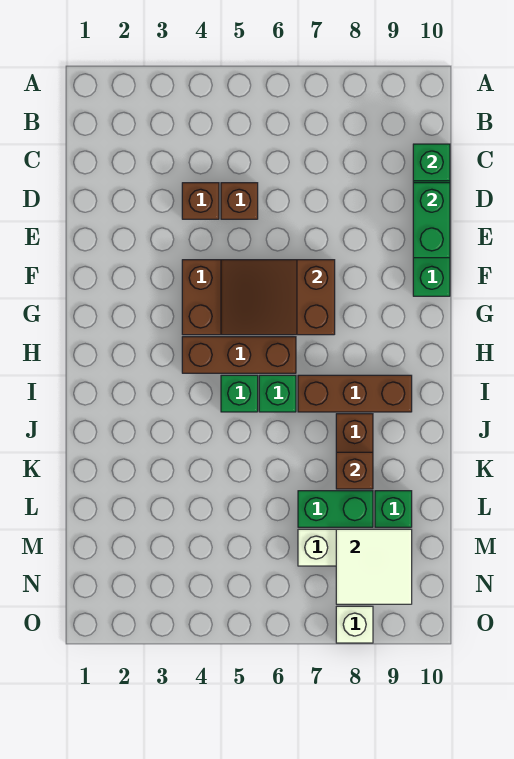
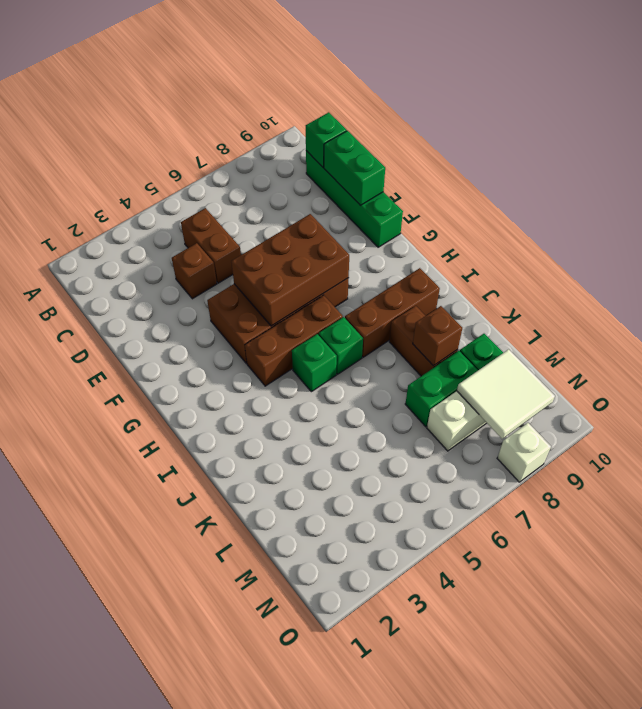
brown brick D5 level 1 -> brown brick C5:D5 level 1
brown slope F5:G7 level 2 top 7 -> brown brick F5:G7 level 2

